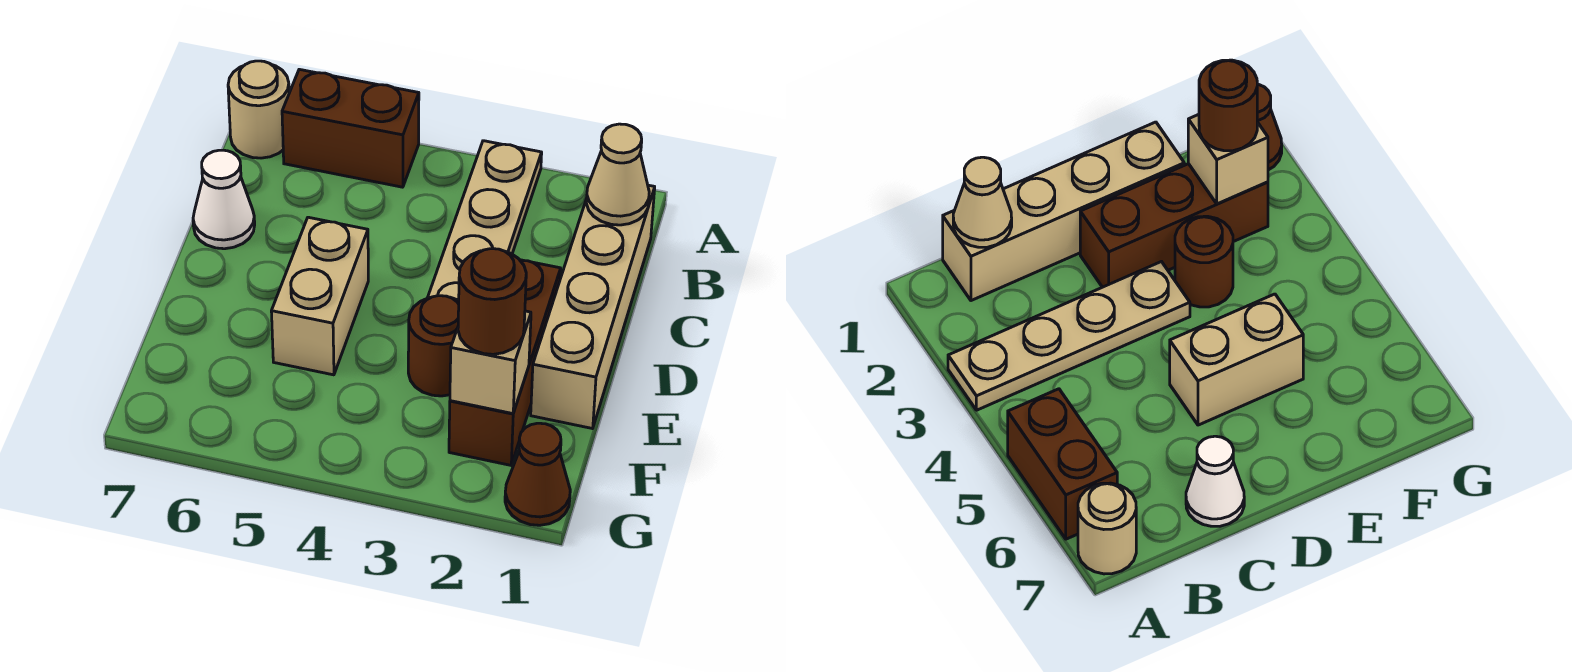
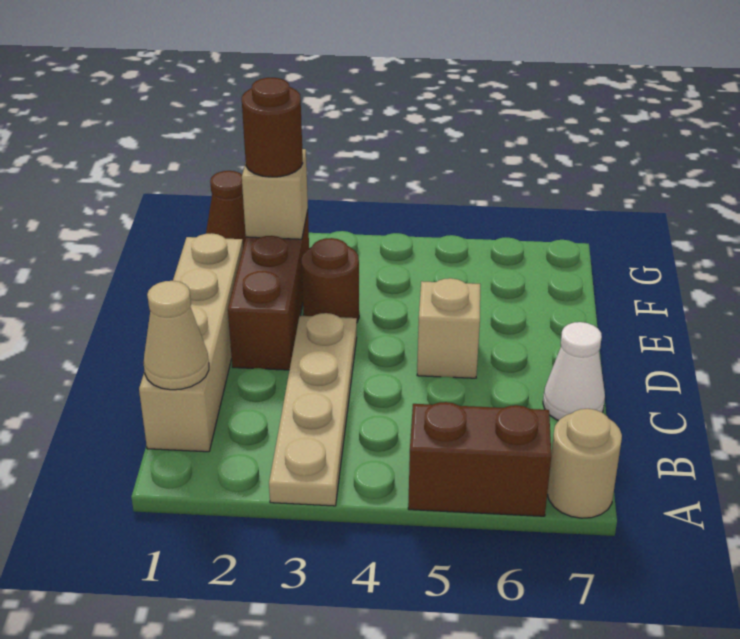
tan brick D5:E5 level 1 -> tan brick D5 level 1

